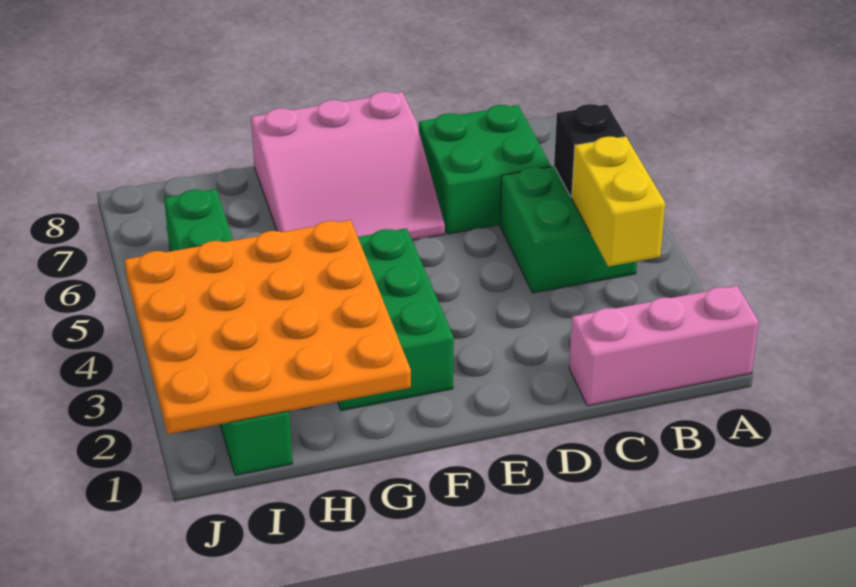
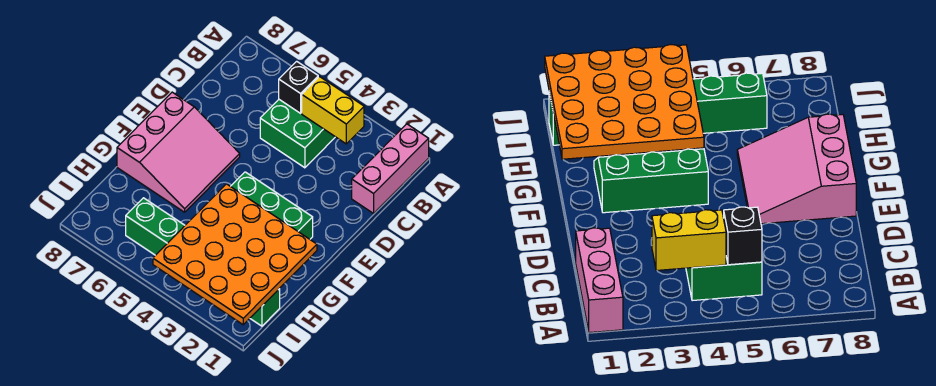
green brick C6:D7 level 1 -> none

